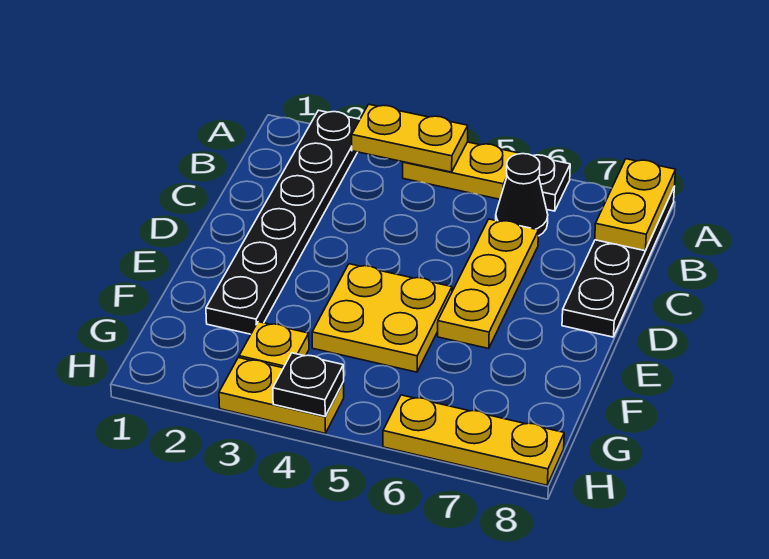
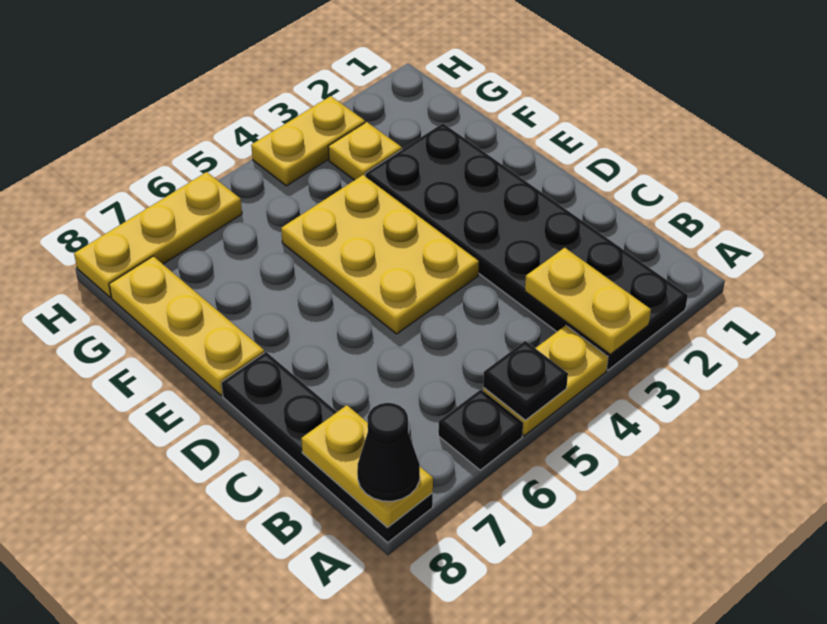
black plate A2:F2 level 1 -> black plate A2:F3 level 1
yellow plate A3:A4 level 2 -> yellow plate A3:B3 level 2
black cone B6 level 1 -> black cone A8 level 3
yellow plate C6:E6 level 1 -> yellow plate E8:G8 level 1
yellow plate E4:F5 level 1 -> yellow plate D4:F5 level 1
black plate H4 level 2 -> black plate A5 level 2

